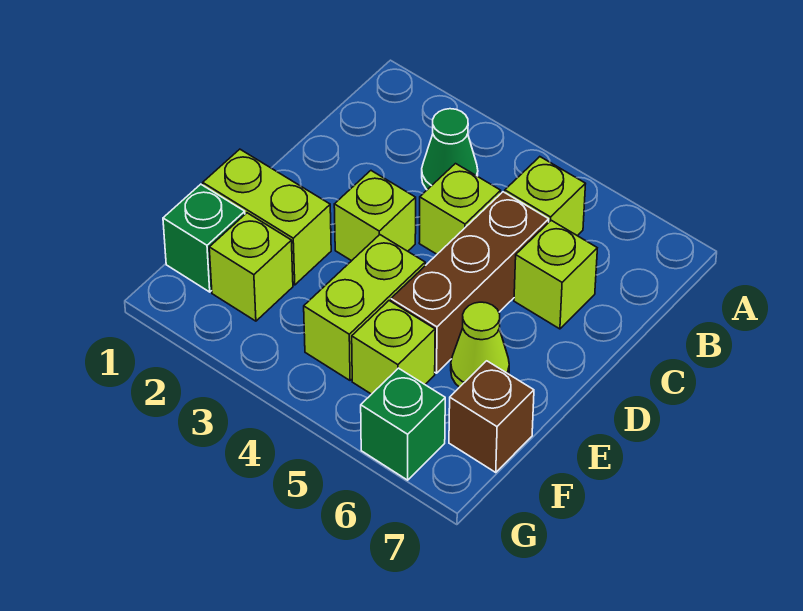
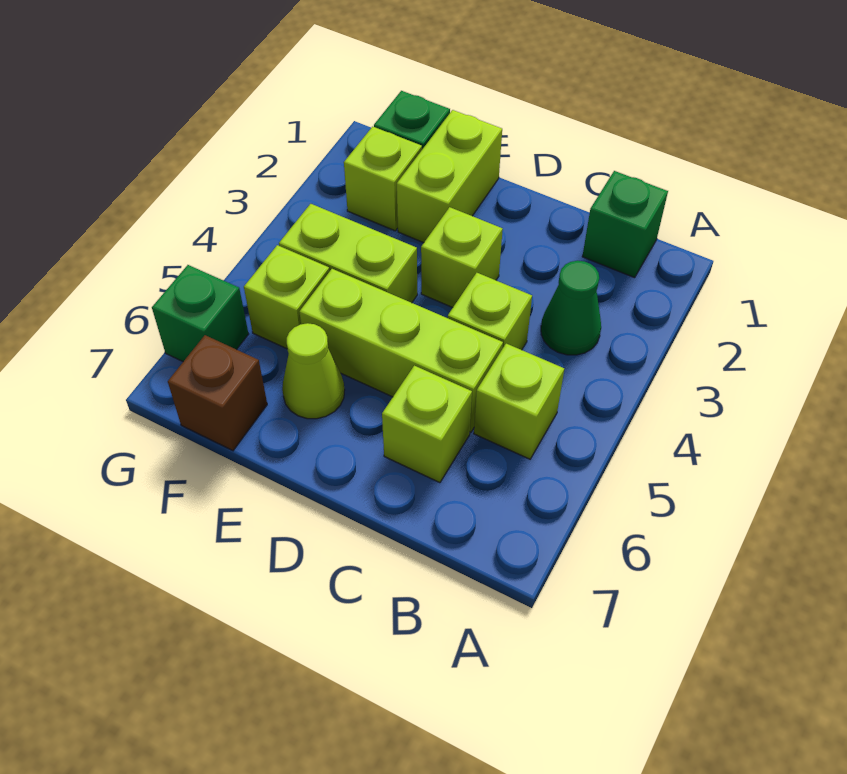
none -> green brick B1 level 1
brown brick C5:E5 level 1 -> lime brick C5:E5 level 1

